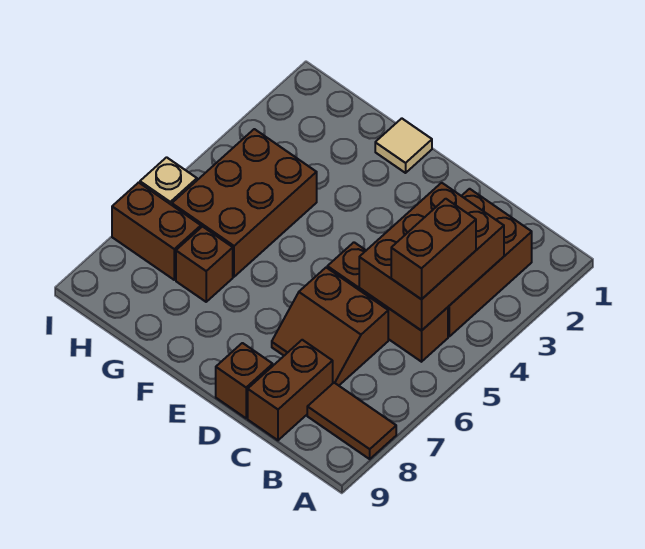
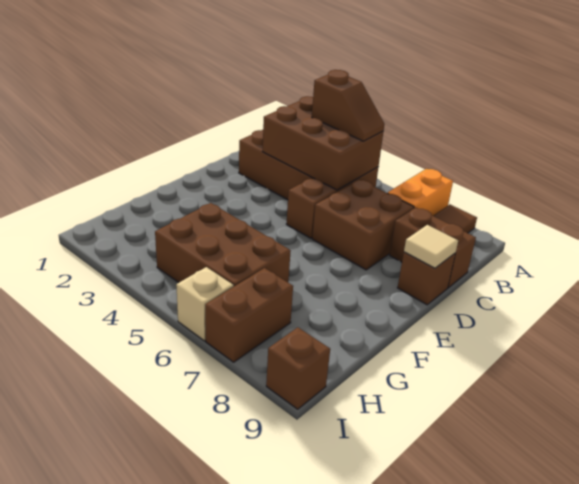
none -> orange brick A7:B7 level 1
brown brick B4:B5 level 3 -> brown slope B4:B5 level 3 top 4
brown slope C6:D7 level 1 top 6 -> brown brick C6:D7 level 1
tan tile F1 level 1 -> tan tile D9 level 2
brown brick G7 level 1 -> brown brick I9 level 1

